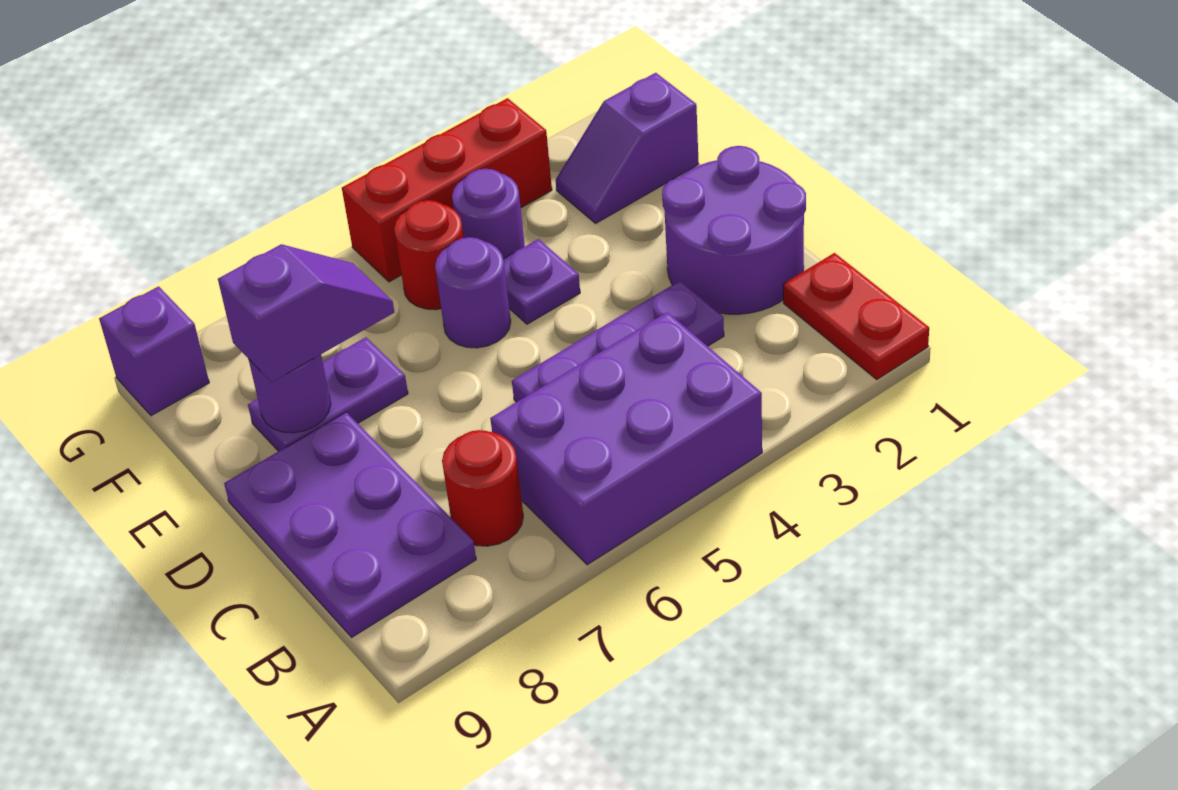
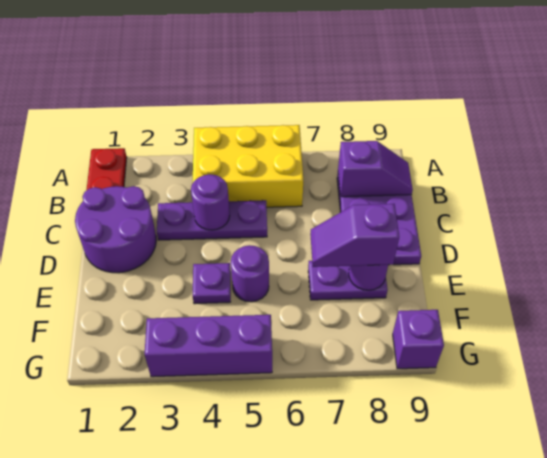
purple brick A4:B6 level 1 -> yellow brick A4:B6 level 1
red round brick B7 level 1 -> none
purple slope F1:F2 level 1 top 1 -> purple slope B8:B9 level 2 top 8
purple round brick F4 level 1 -> purple round brick C4 level 2
red round brick F5 level 1 -> none
red brick G3:G5 level 1 -> purple brick G3:G5 level 1

